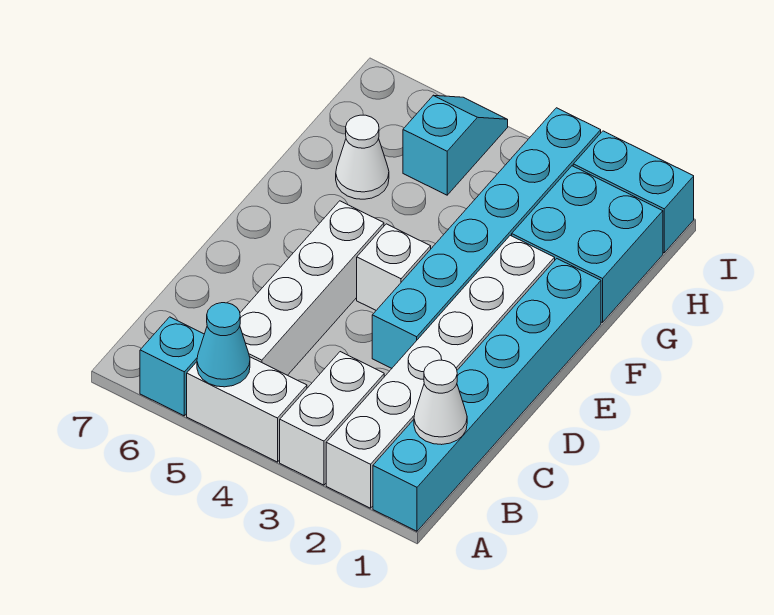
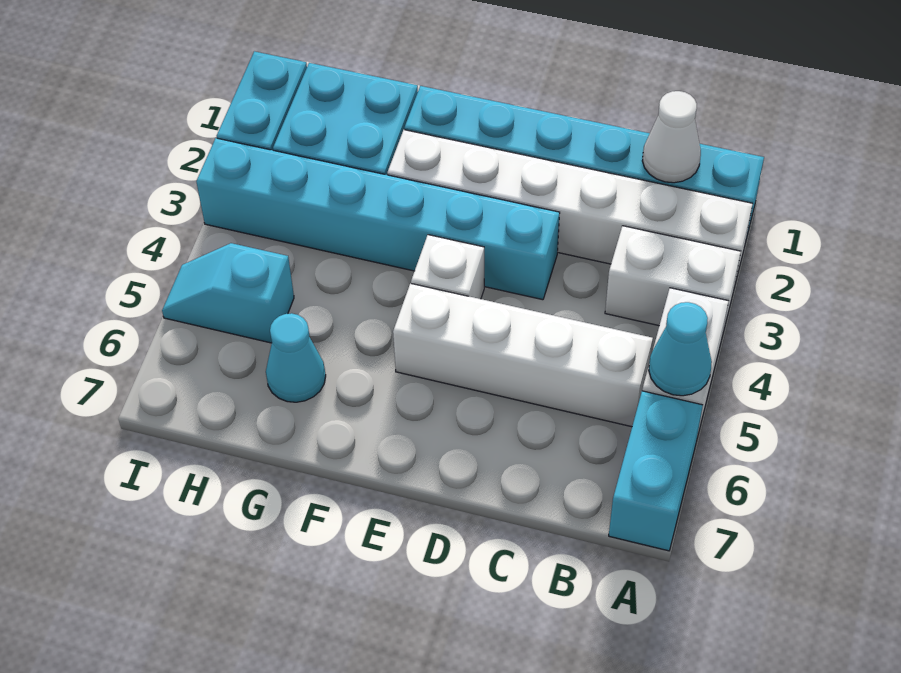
cyan brick A6 level 1 -> cyan brick A6:A7 level 1
white cone G6 level 1 -> cyan cone G6 level 1

